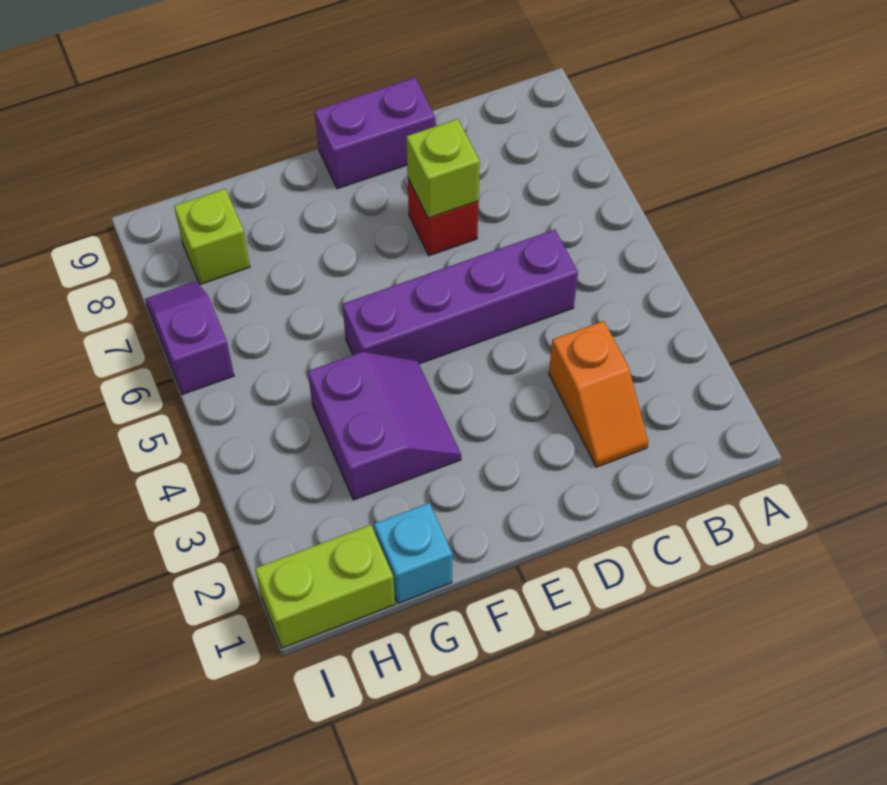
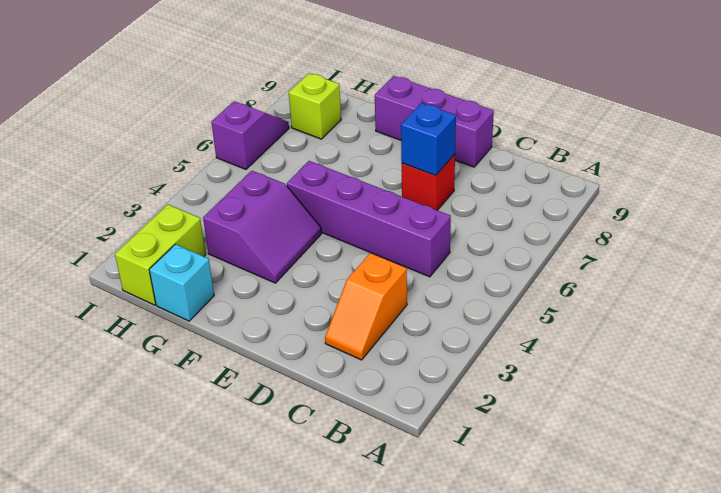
lime brick D7 level 2 -> blue brick D7 level 2
purple brick D9:E9 level 1 -> purple brick D9:F9 level 1
lime brick H1:I1 level 1 -> lime brick H1:H2 level 1

